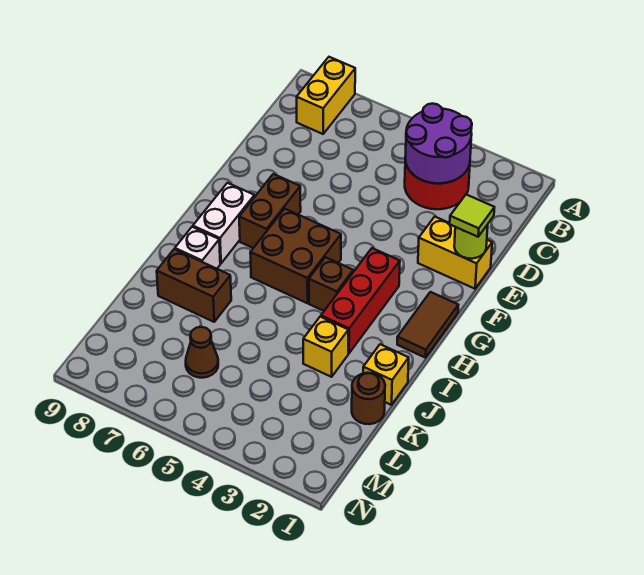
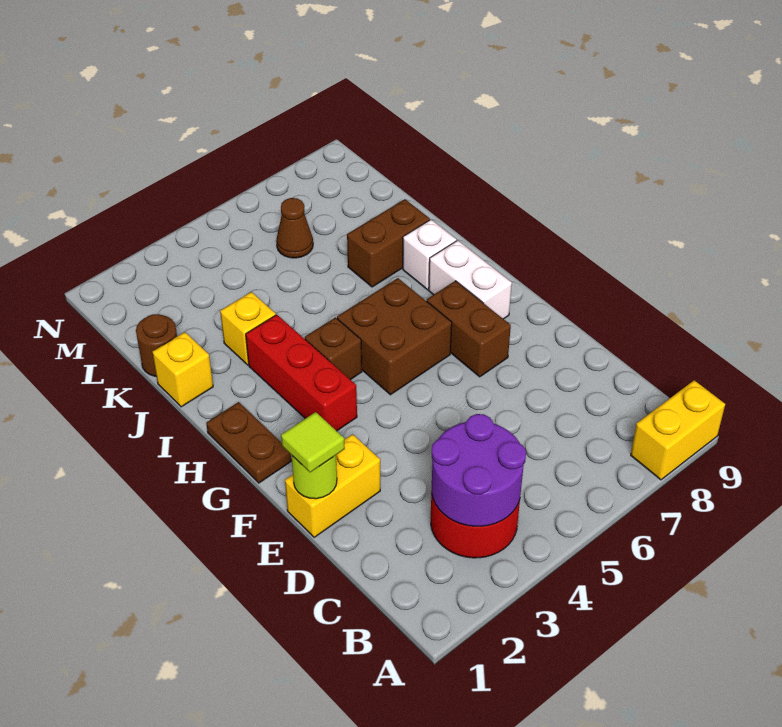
yellow brick A8:B8 level 1 -> yellow brick A8:A9 level 1
brown tile G1:H1 level 1 -> brown plate G1:H1 level 1

